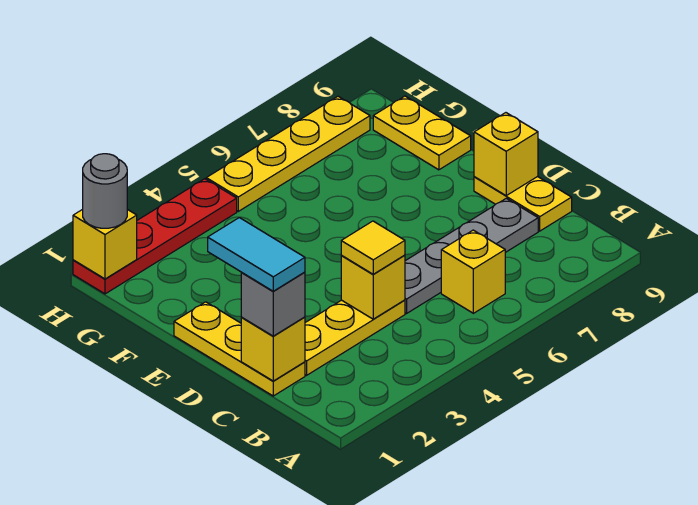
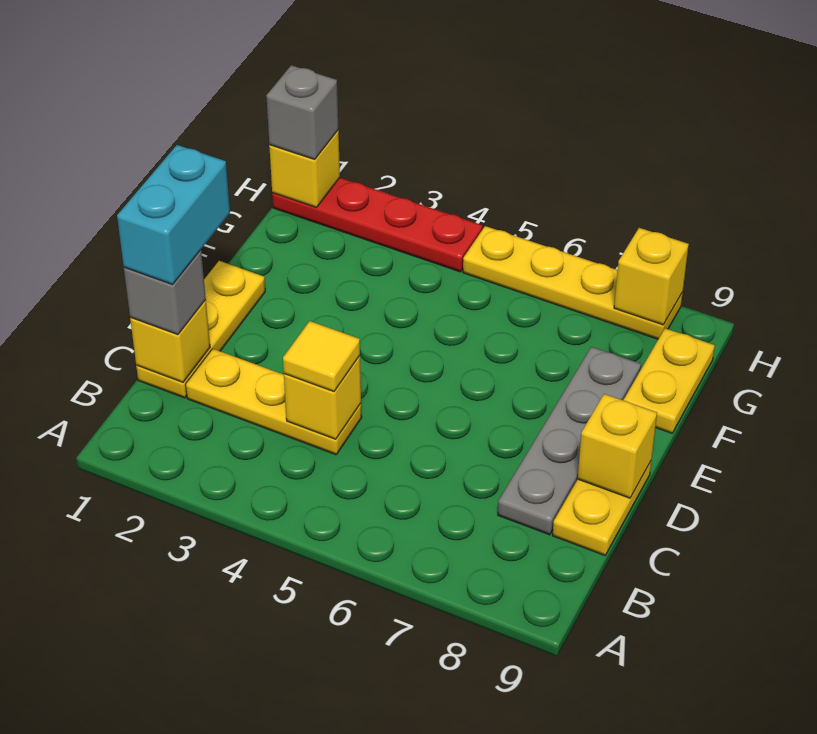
yellow brick B6 level 1 -> yellow brick H8 level 2
cyan tile C1:D1 level 4 -> cyan brick C1:D1 level 4
grey plate C5:C8 level 1 -> grey plate C8:F8 level 1
grey round brick H1 level 3 -> grey brick H1 level 3

